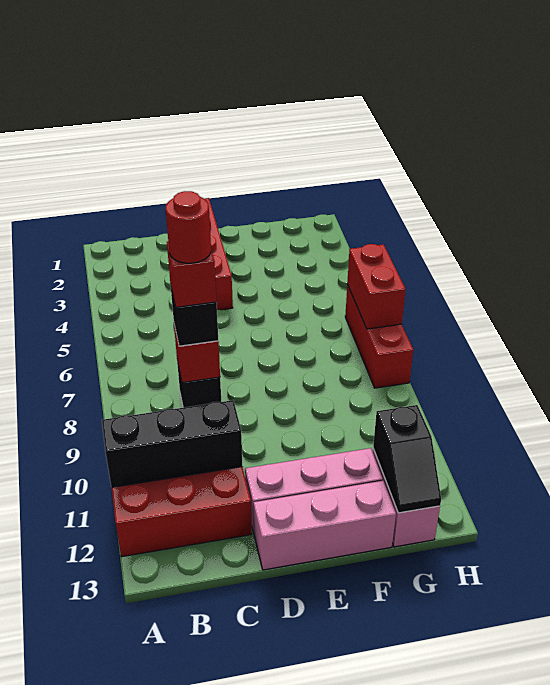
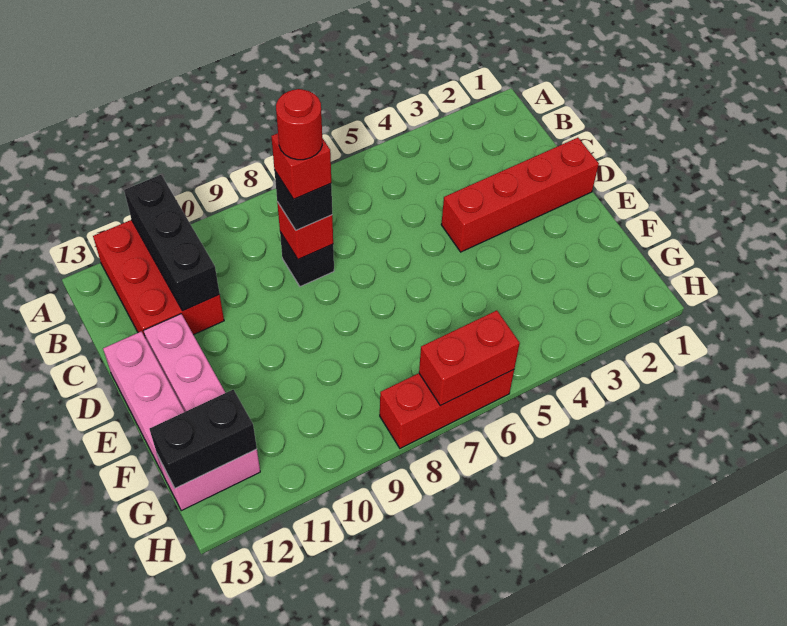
black slope G12:G13 level 2 top 12 -> black brick G12:G13 level 2

